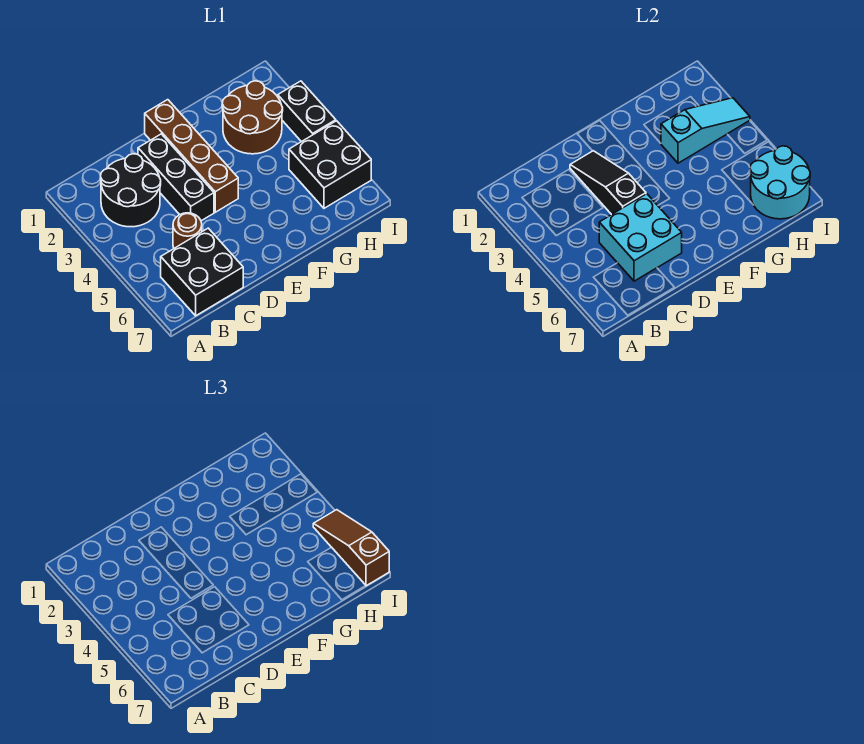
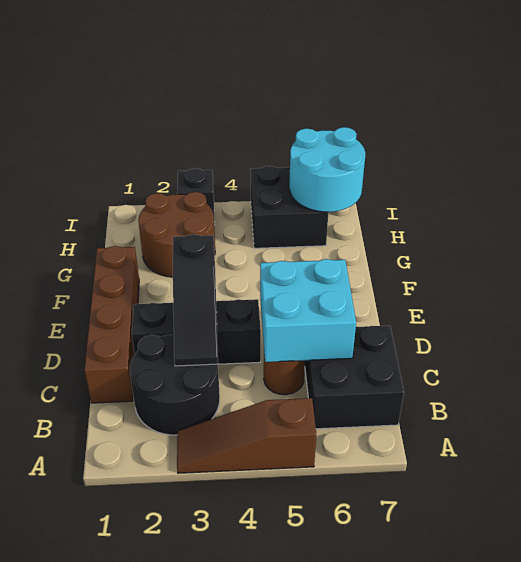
black slope D2:D4 level 2 top 4 -> black slope C3:E3 level 2 top E
brown brick E1:E4 level 1 -> brown brick C1:F1 level 1
cyan slope G3:I3 level 2 top G -> none
black brick I3:I4 level 1 -> black brick I3 level 1
brown slope I5:I7 level 3 top 7 -> brown slope A3:A5 level 1 top 5

